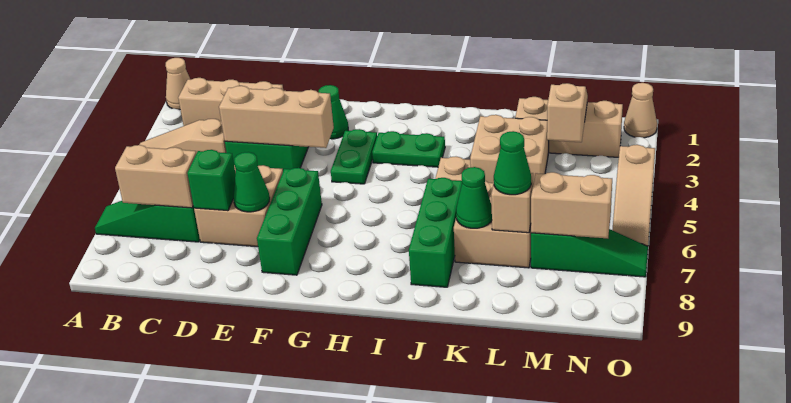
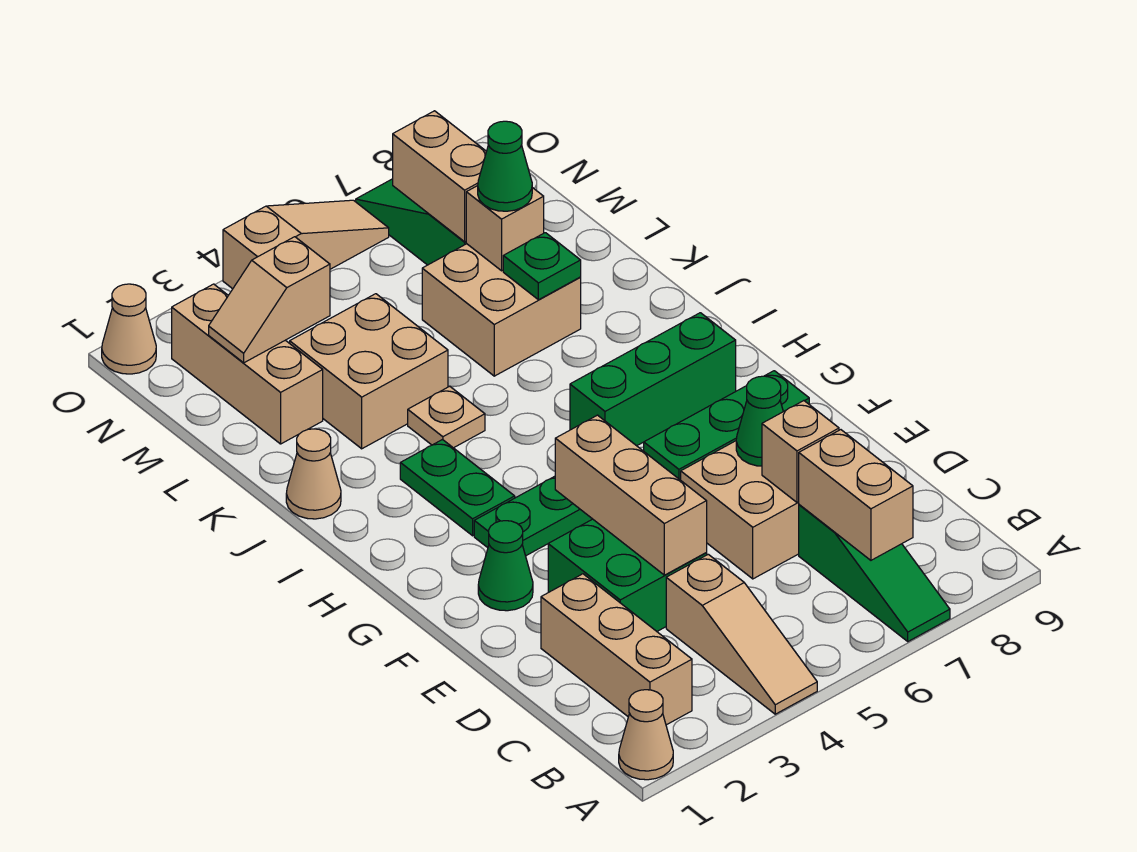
green brick D7 level 2 -> tan brick D7 level 2
none -> tan cone J1 level 1
green brick J6:J8 level 1 -> green brick H6:H8 level 1
green cone K7 level 2 -> green plate K7 level 2

